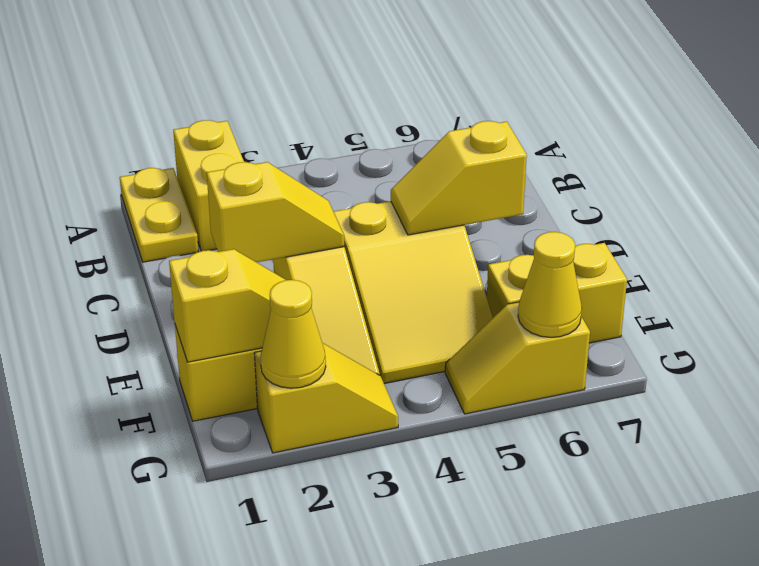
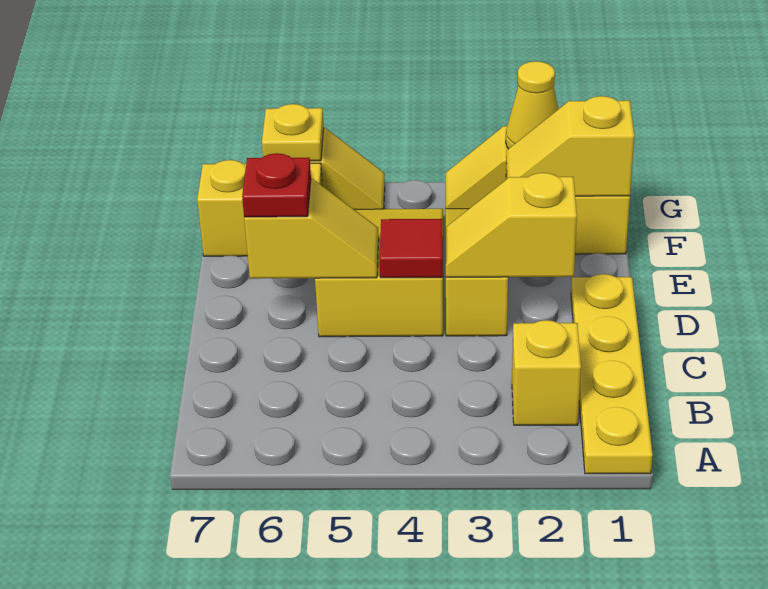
yellow plate A1:B1 level 1 -> yellow plate A1:D1 level 1
yellow brick A2:B2 level 1 -> yellow brick B2 level 1
none -> red tile D4 level 2
none -> red plate D6 level 3
yellow cone G6 level 2 -> yellow plate G6 level 2

